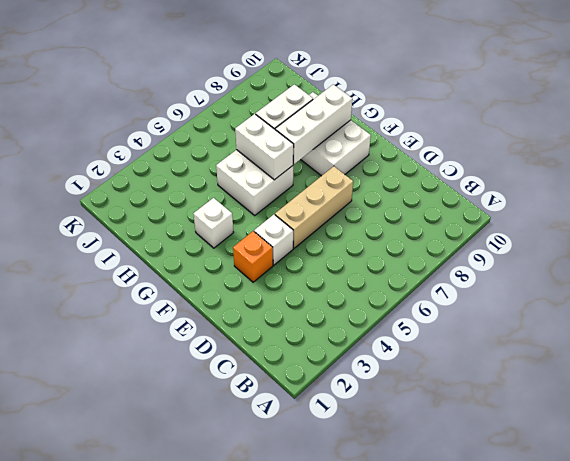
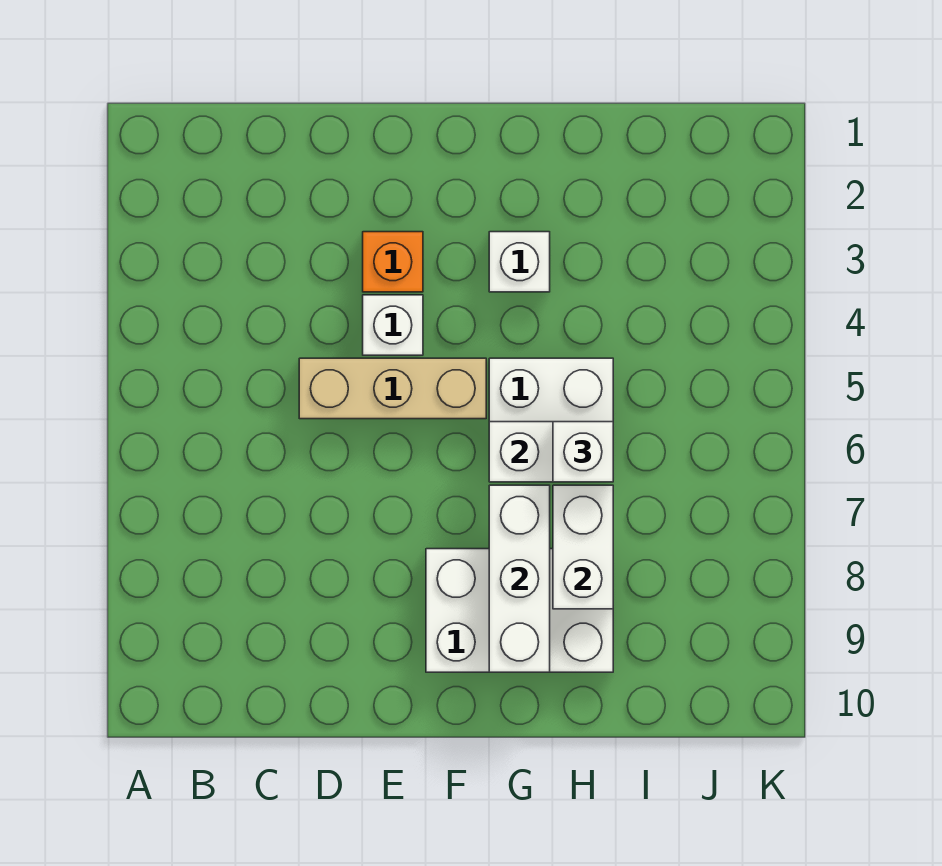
tan brick E5:E7 level 1 -> tan brick D5:F5 level 1
none -> white brick H6 level 3

